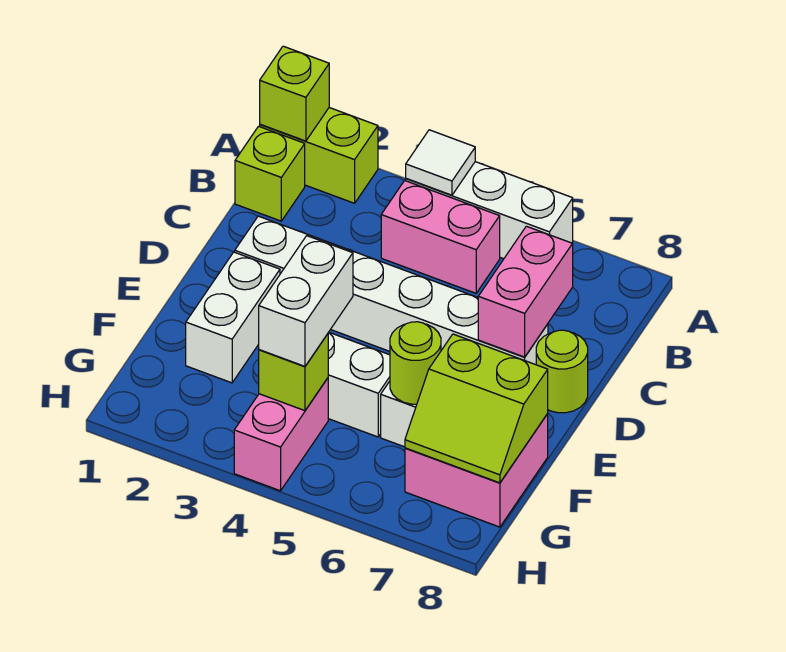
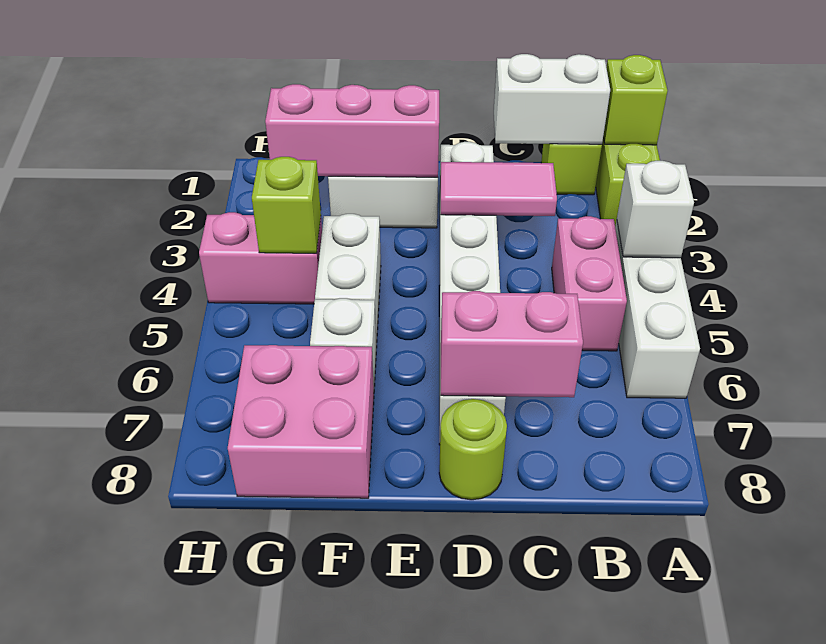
white tile A4 level 2 -> white brick A4 level 2
none -> pink tile C3:D3 level 2
none -> pink brick E2:G2 level 2
white brick F4:G4 level 3 -> white brick B1:C1 level 2
lime round brick F6 level 2 -> none
lime slope F7:G8 level 2 top F -> none

